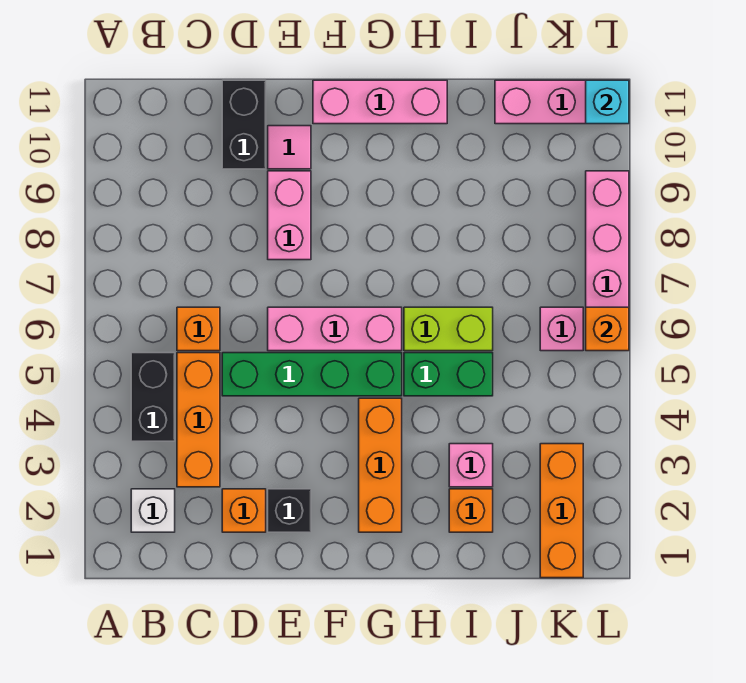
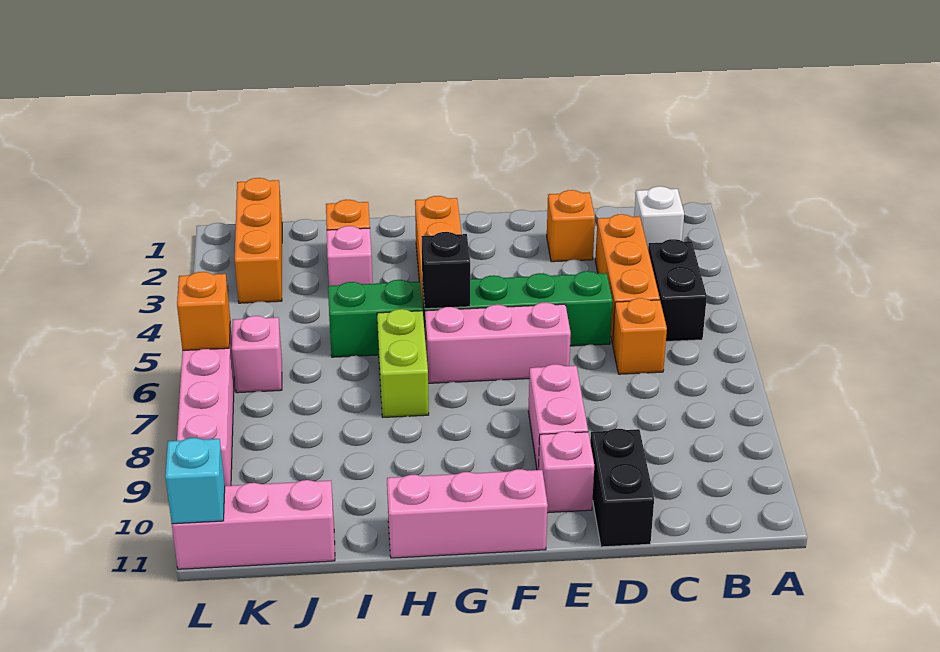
black brick E2 level 1 -> black brick G5 level 2
pink tile E10 level 1 -> pink brick E10 level 1
lime brick H6:I6 level 1 -> lime brick H6:H7 level 1

